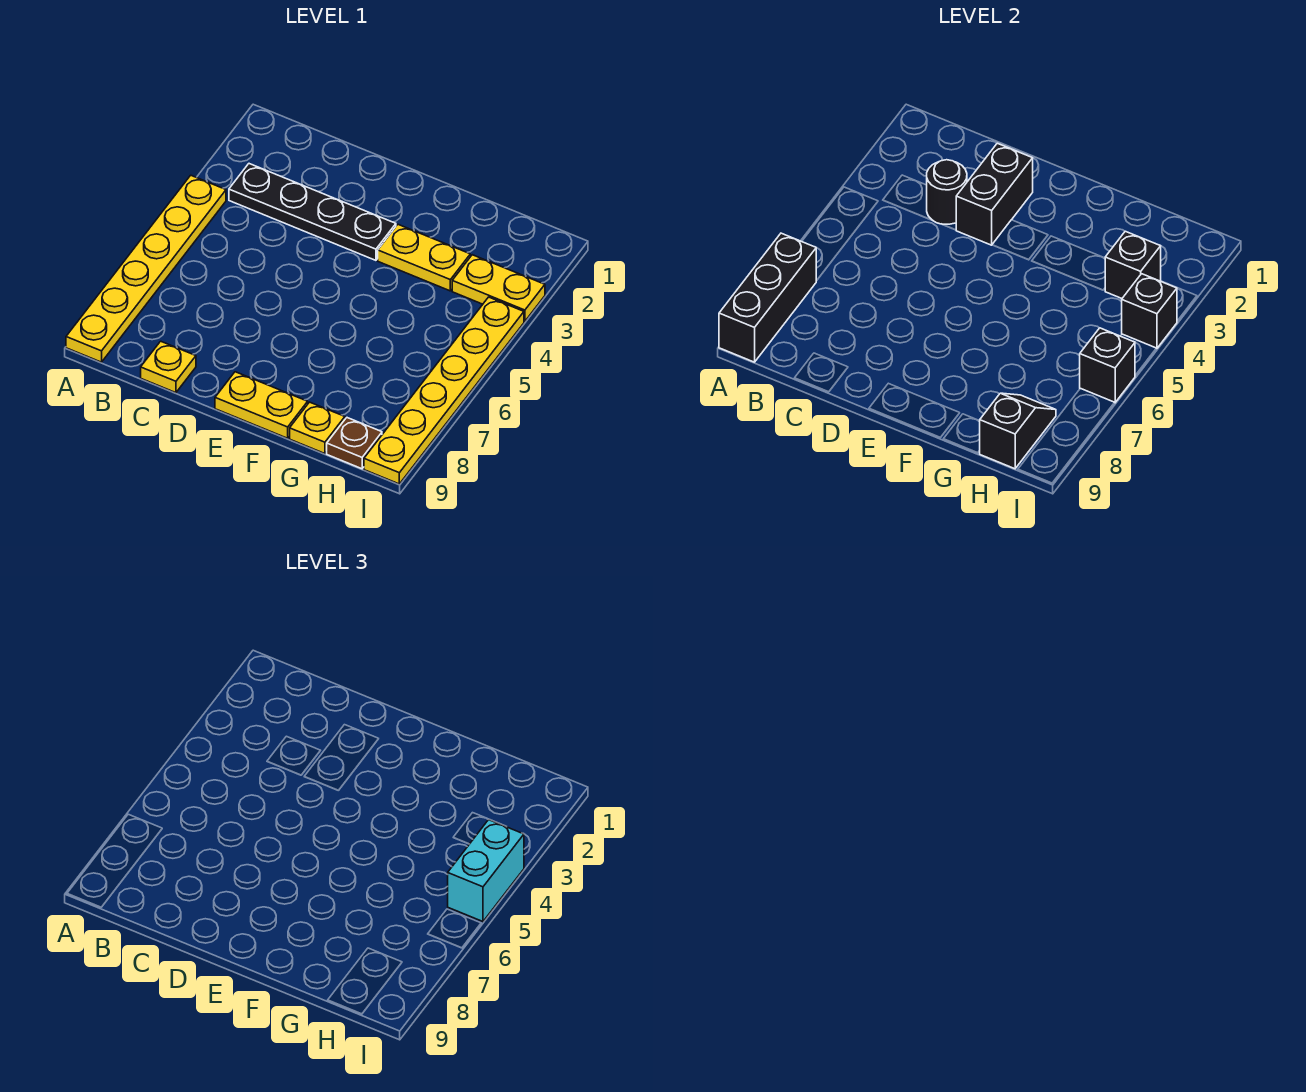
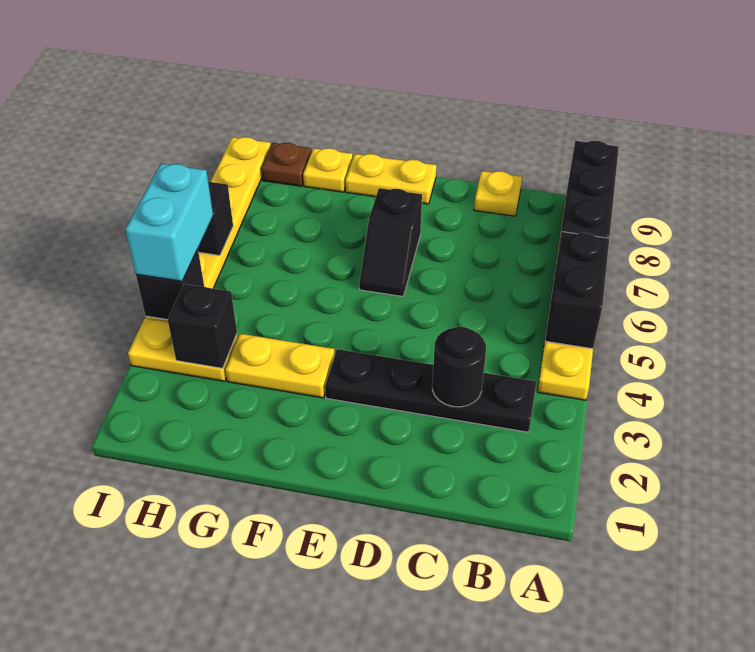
black brick D2:D3 level 2 -> black brick A5:A6 level 2
black slope H8:H9 level 2 top 9 -> black slope E6:E7 level 1 top 7

